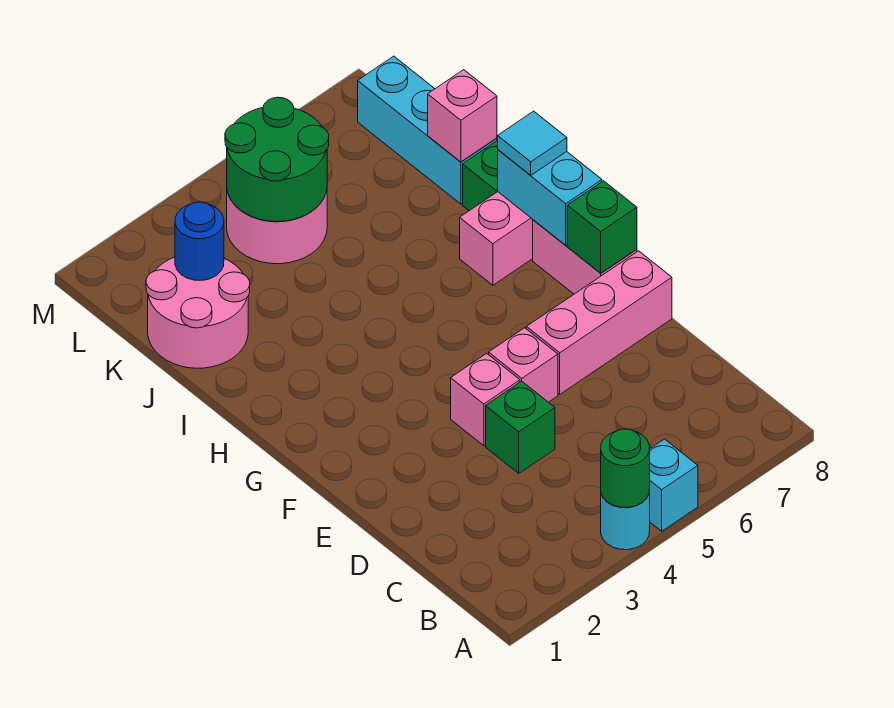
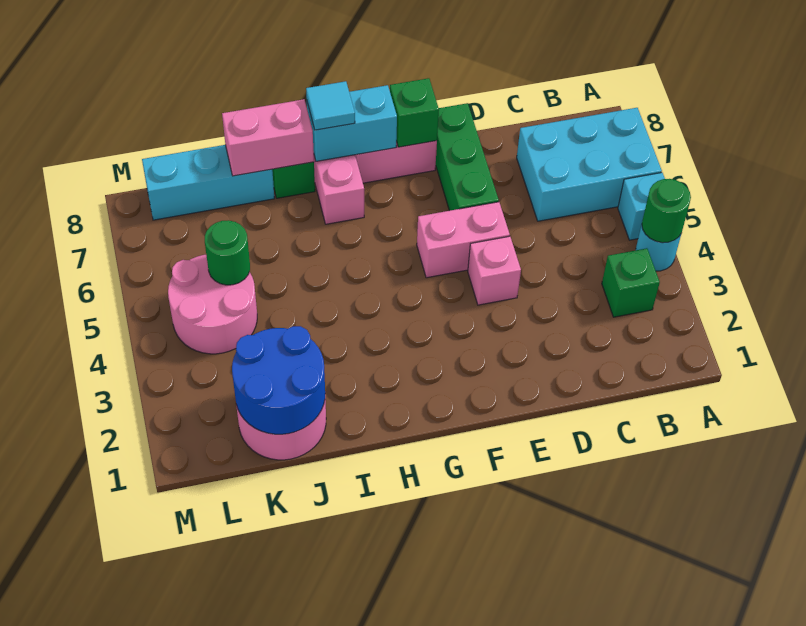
none -> cyan brick A6:C7 level 1
green brick D4 level 1 -> green brick B3 level 1
pink brick E5 level 1 -> pink brick E5:F5 level 1
pink brick E6:E8 level 1 -> green brick E6:E8 level 1
pink brick J8 level 2 -> pink brick I8:J8 level 2
blue round brick K2 level 2 -> blue round brick J1:K2 level 2
green round brick K4:L5 level 2 -> green round brick K5 level 2

